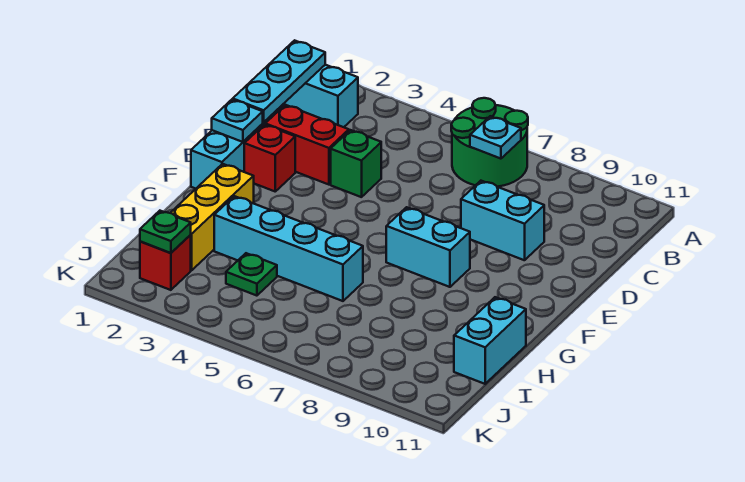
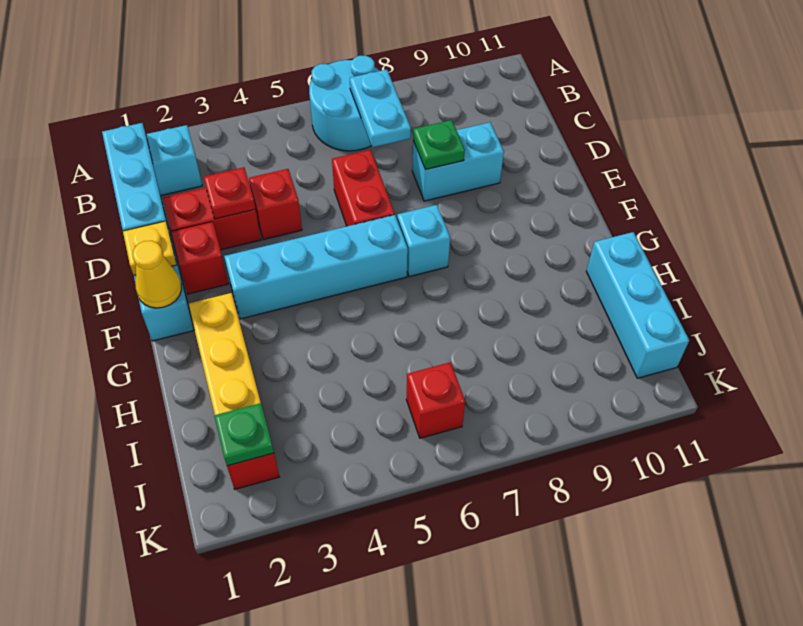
green round brick A6:B7 level 1 -> cyan round brick A6:B7 level 1
cyan plate B7 level 2 -> cyan plate B7:C7 level 2
none -> red plate D3 level 2
green brick D4 level 1 -> red brick D4 level 1
none -> red brick D6:E6 level 1
cyan plate E1 level 2 -> yellow plate E1 level 2
none -> yellow cone F1 level 2
cyan brick F7:F8 level 1 -> cyan brick F7 level 1
cyan brick H3:H6 level 1 -> cyan brick F3:F6 level 1
cyan brick H11:I11 level 1 -> cyan brick H11:J11 level 1
green plate I4 level 1 -> green plate D8 level 2
none -> red brick J6 level 1

